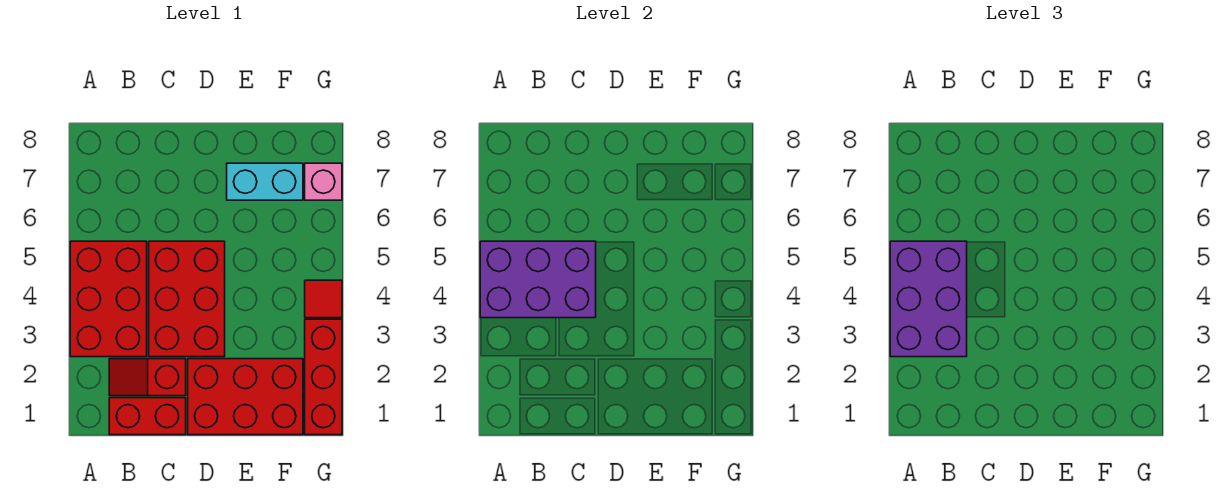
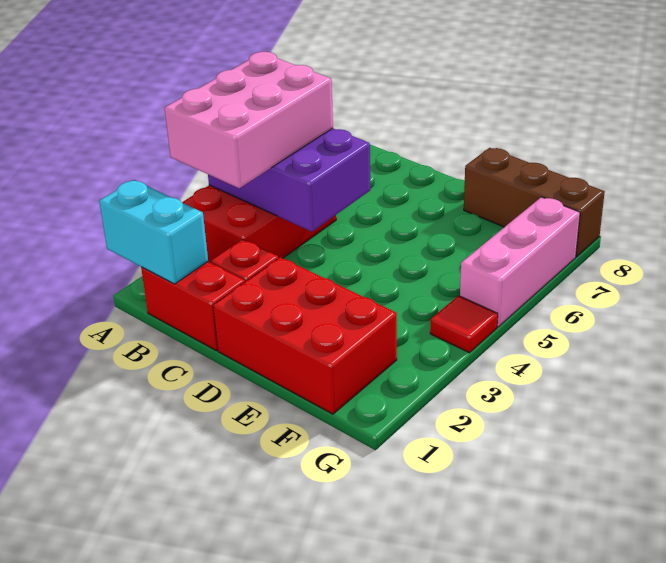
purple brick A3:B5 level 3 -> pink brick A3:B5 level 3
red brick C3:D5 level 1 -> none
cyan brick E7:F7 level 1 -> cyan brick A1:B1 level 2
none -> brown brick E8:G8 level 1
red brick G1:G3 level 1 -> none
pink brick G7 level 1 -> pink brick G5:G7 level 1

